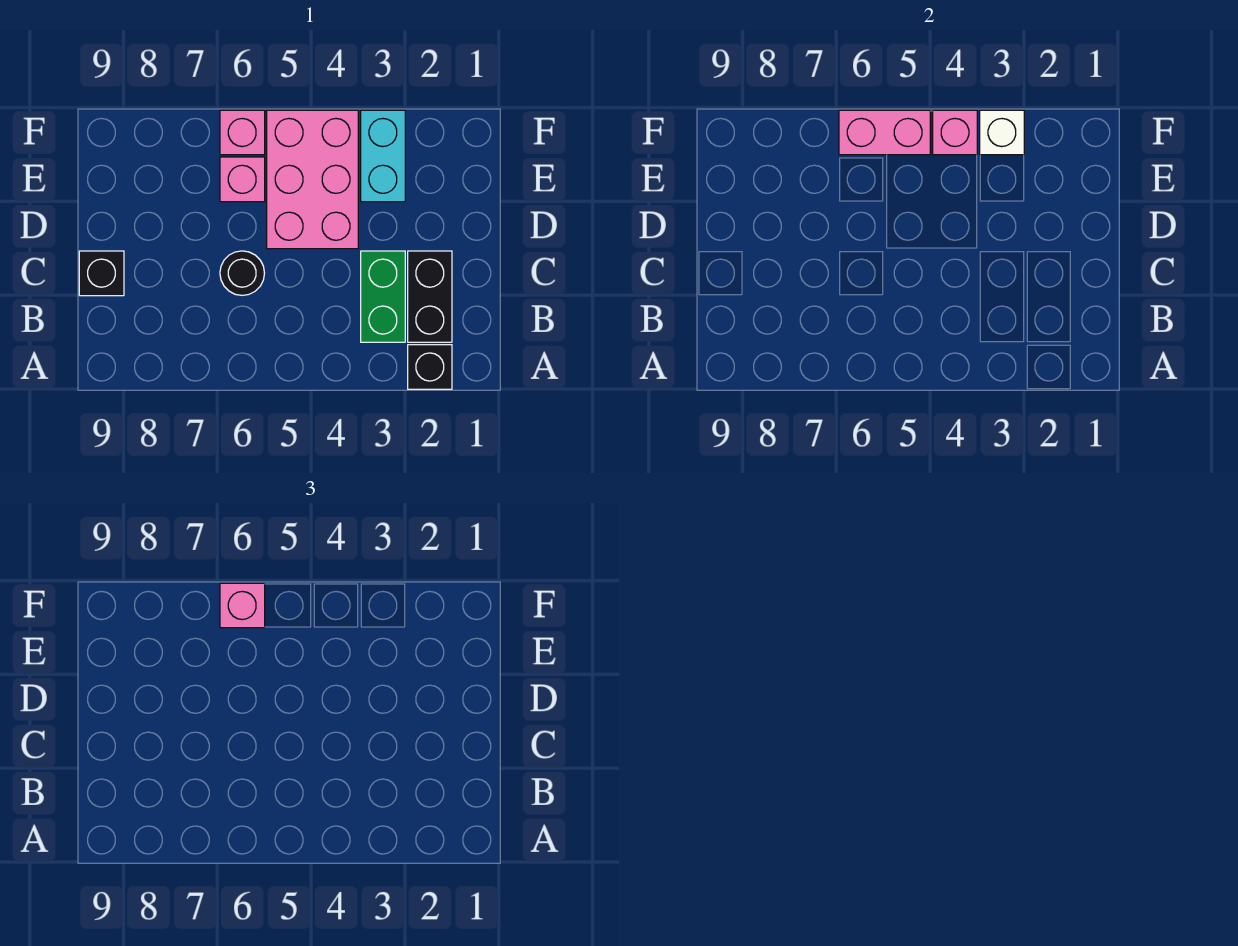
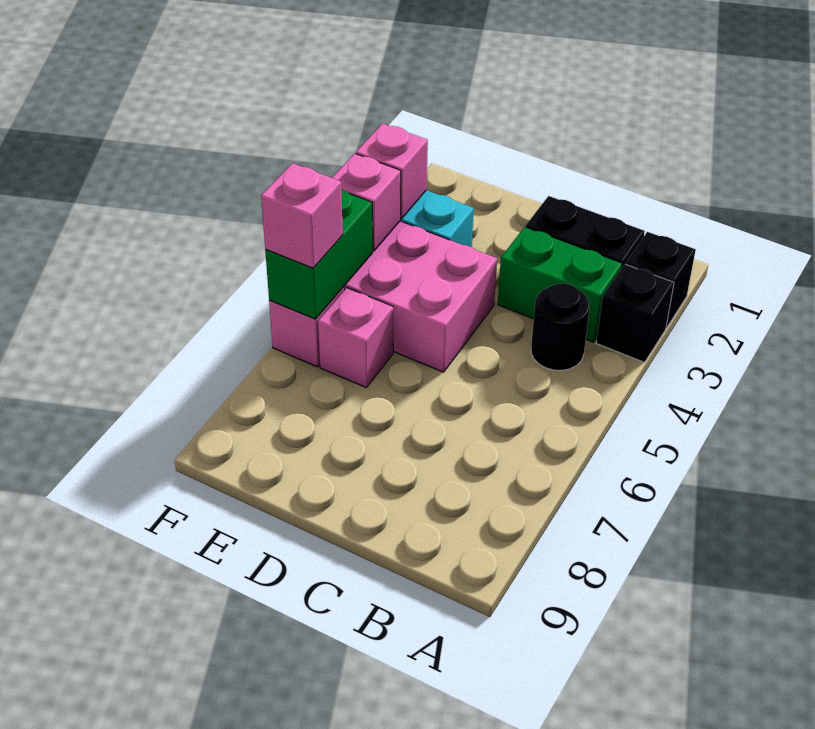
black round brick C6 level 1 -> black round brick B4 level 1
black brick C9 level 1 -> black brick A3 level 1
white brick F3 level 2 -> pink brick F3 level 2
pink brick F5:F6 level 2 -> green brick F5:F6 level 2

